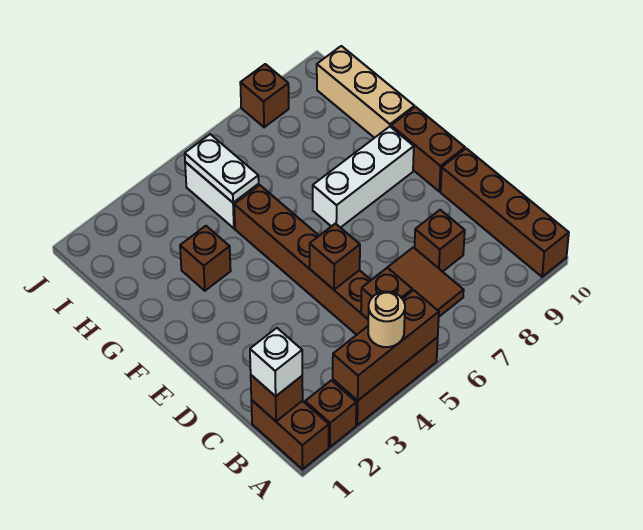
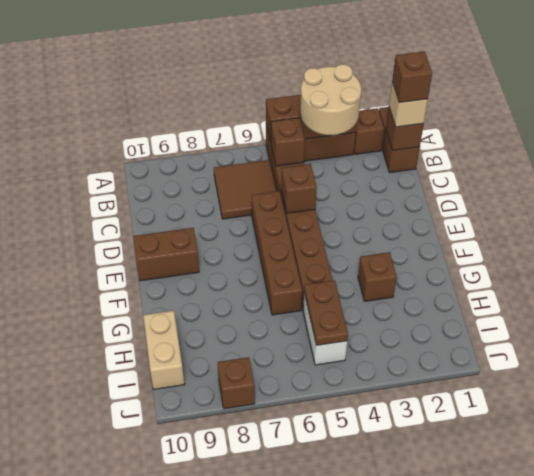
tan round brick A4 level 3 -> tan round brick A3:B4 level 3
brown brick A10:D10 level 1 -> brown brick D6:G6 level 1
white brick B1 level 3 -> tan brick B1 level 3
brown brick C8 level 1 -> brown brick B1 level 4
brown brick E10:F10 level 1 -> brown brick E9:E10 level 1
white brick F7:F9 level 1 -> none
tan brick G10:I10 level 1 -> tan brick H10:I10 level 1
white plate H5:I5 level 2 -> brown plate H5:I5 level 2

